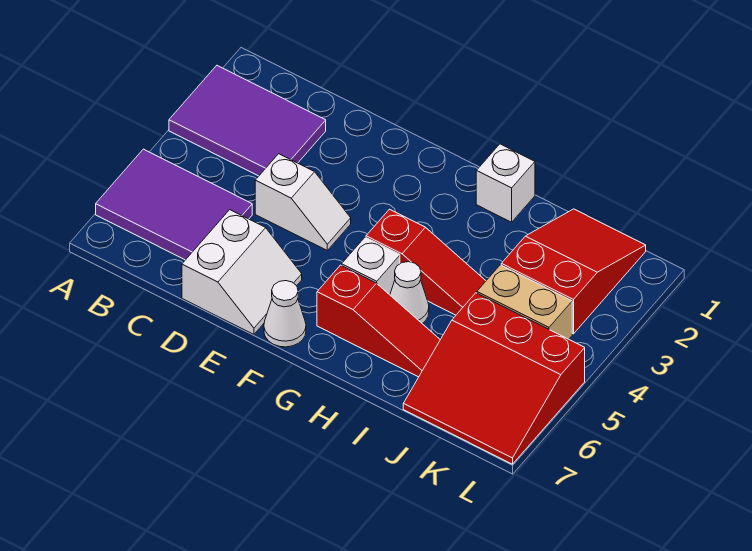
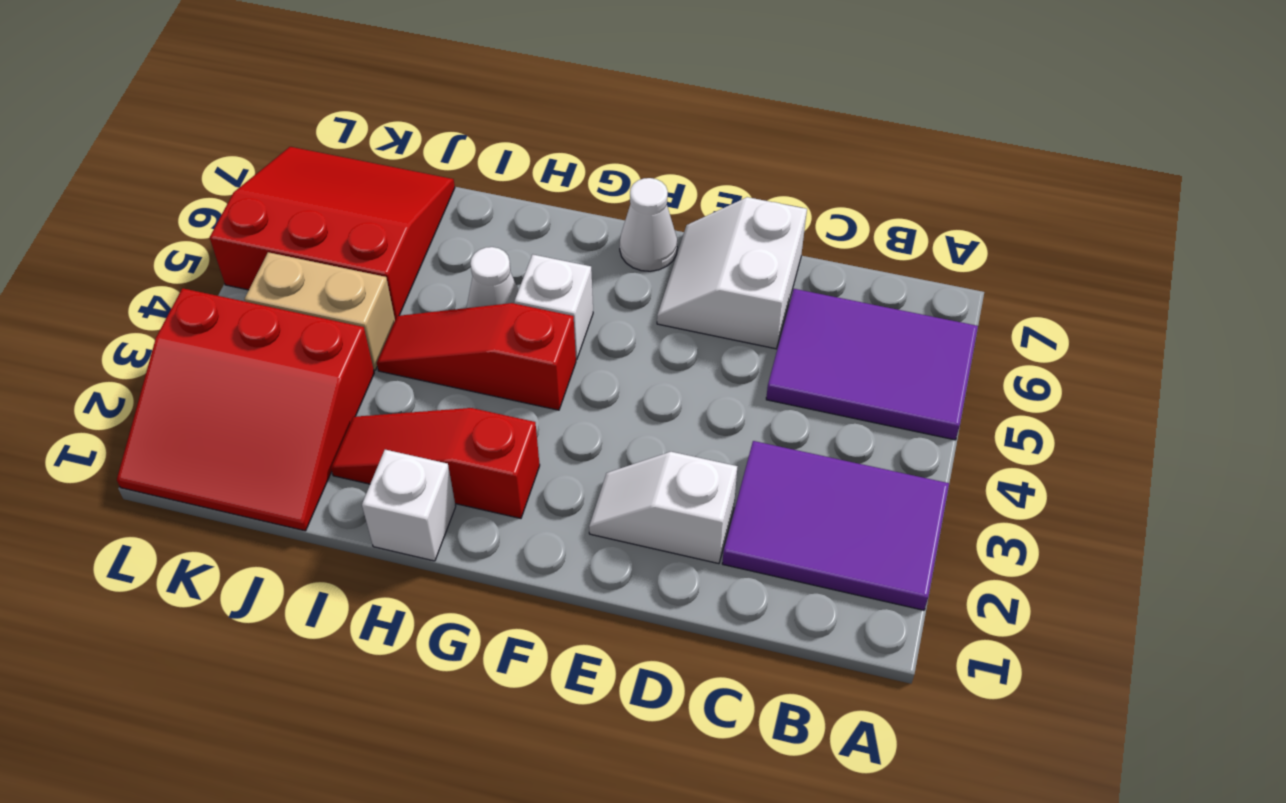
white slope D4:E4 level 1 top D -> white slope D2:E2 level 1 top D
red slope G6:I6 level 1 top G -> red slope G2:I2 level 1 top G
red slope J1:K3 level 1 top 3 -> red slope J1:L3 level 1 top 3

